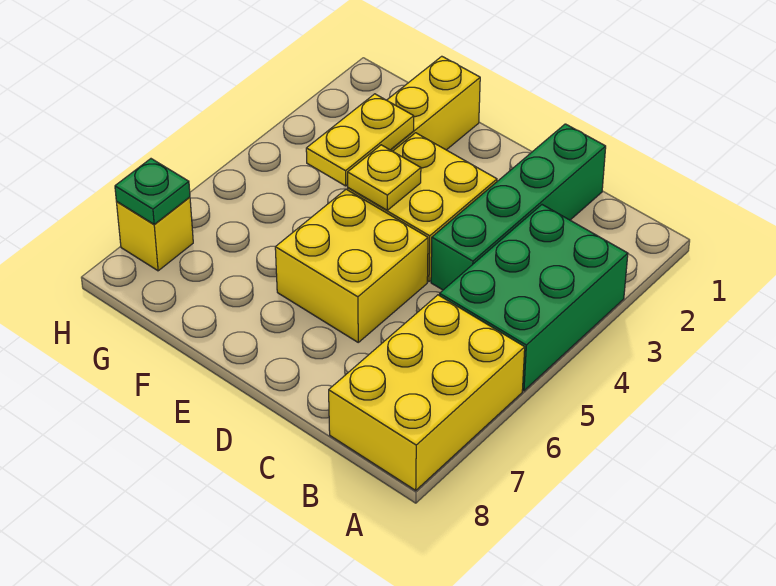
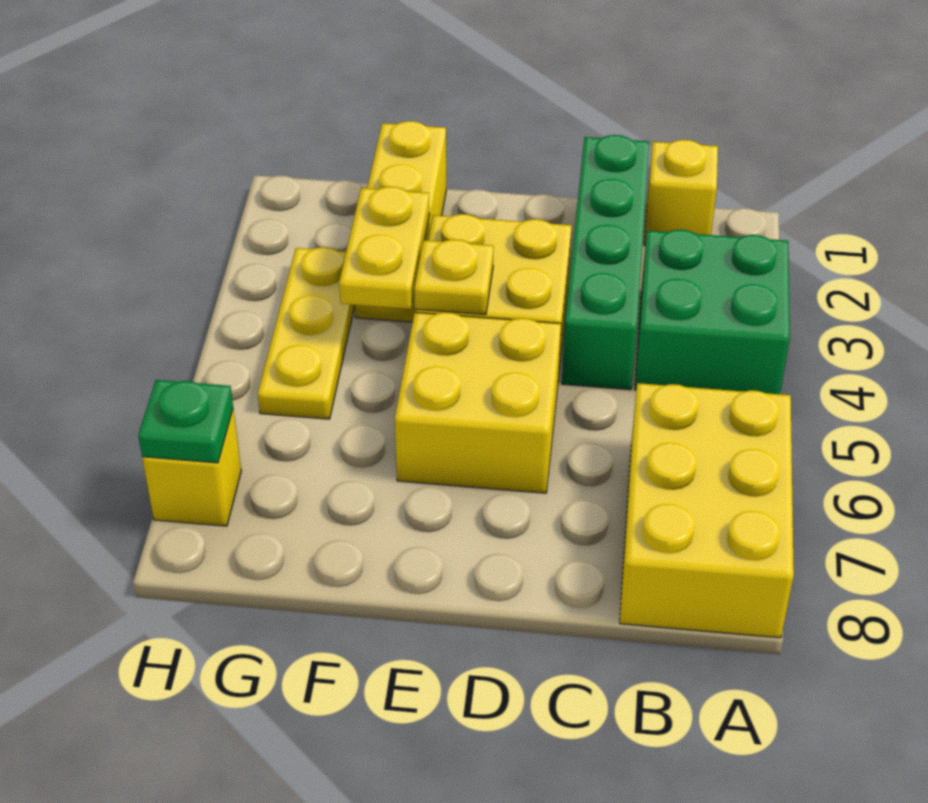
green brick A3:B5 level 1 -> green brick A3:B4 level 1
none -> yellow brick B1 level 1
none -> yellow plate G3:G5 level 1

